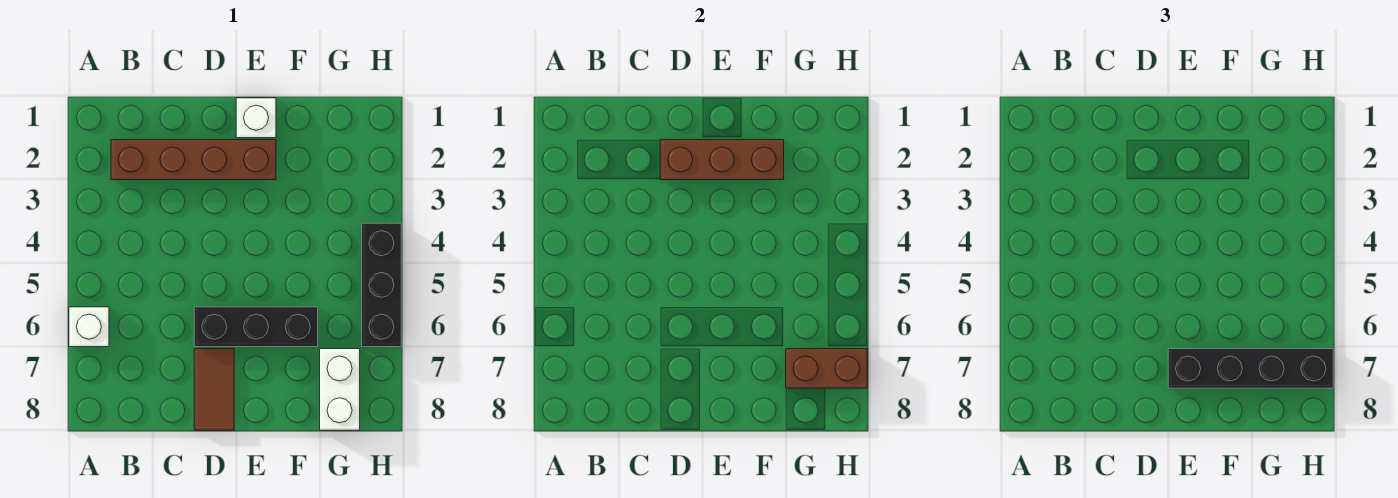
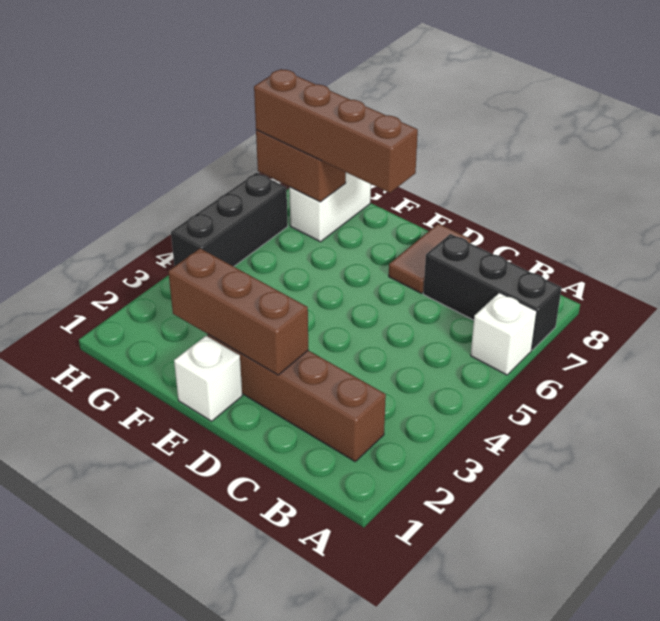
black brick D6:F6 level 1 -> black brick A7:C7 level 1
black brick E7:H7 level 3 -> brown brick E7:H7 level 3

